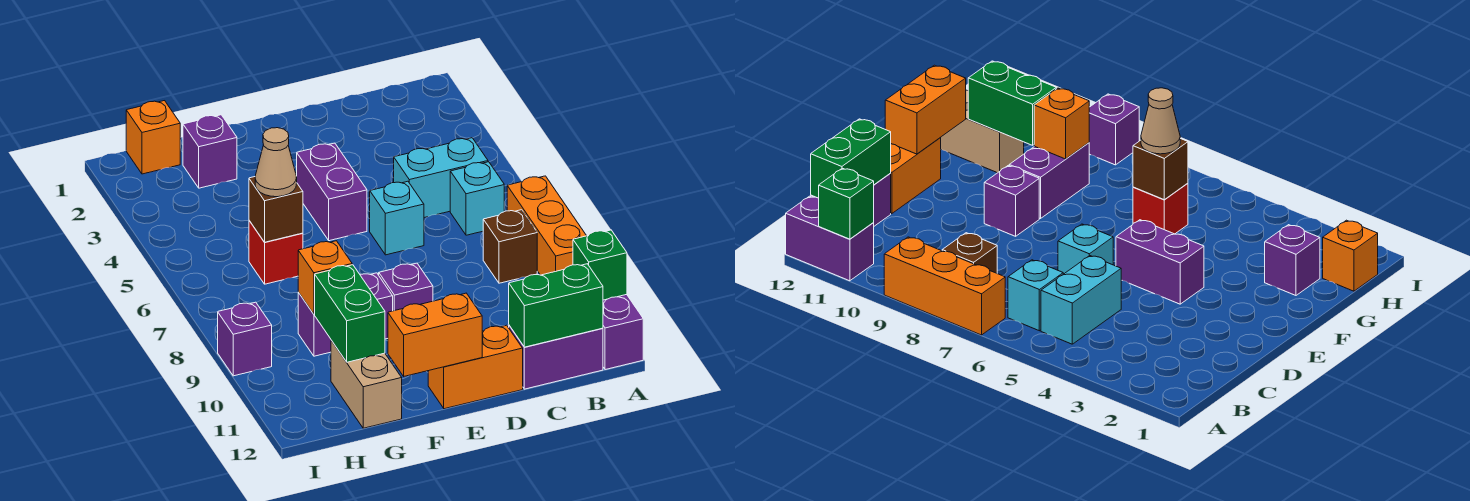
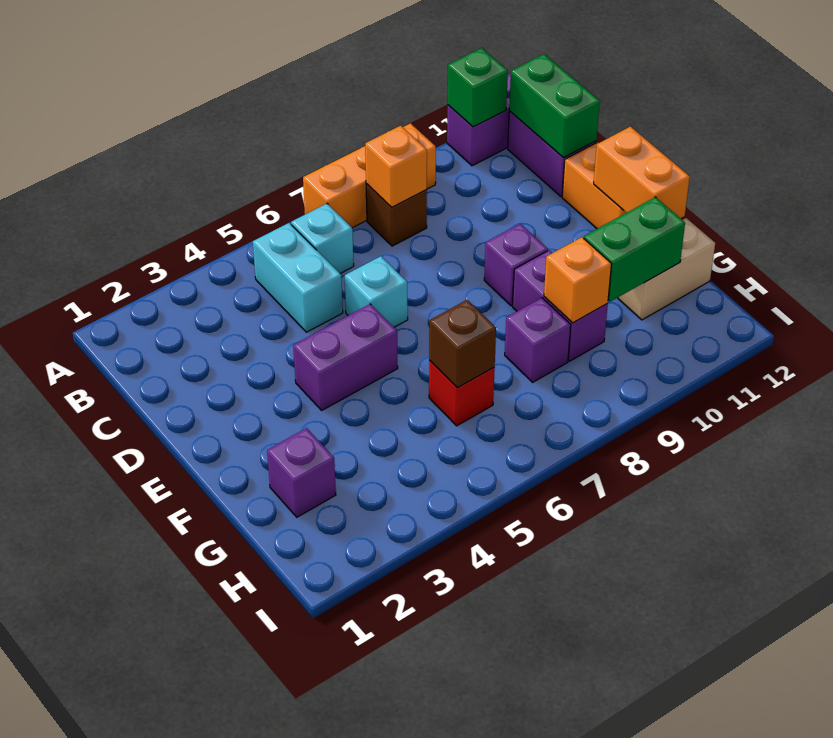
tan cone G6 level 3 -> none
orange brick H1 level 1 -> orange brick B8 level 2
purple brick I9 level 1 -> purple brick G8 level 1

